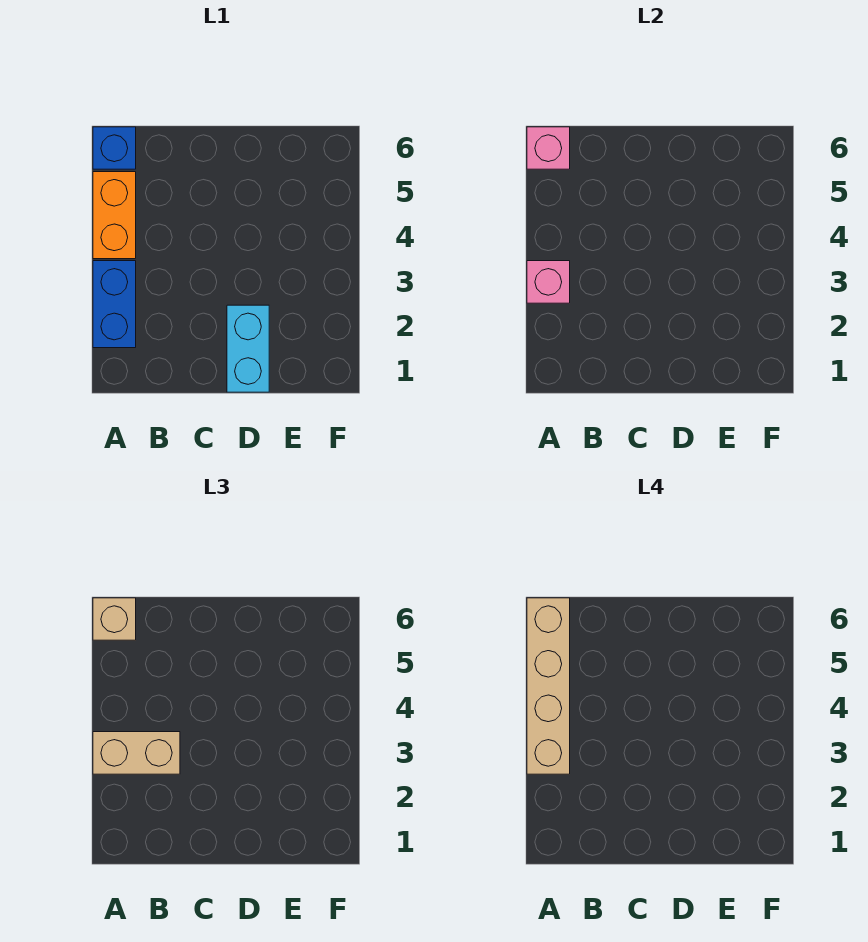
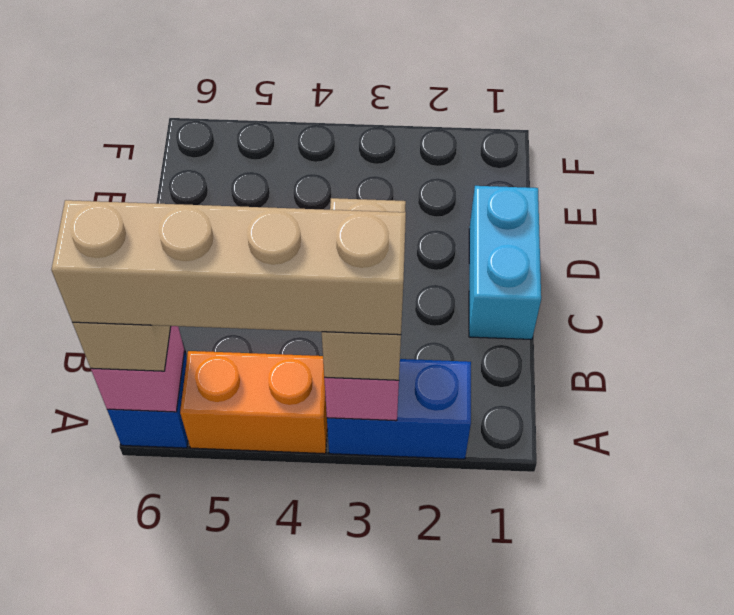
cyan brick D1:D2 level 1 -> cyan brick C1:D1 level 1

